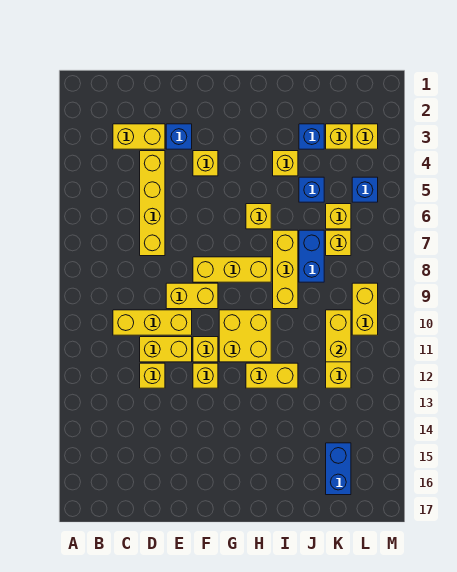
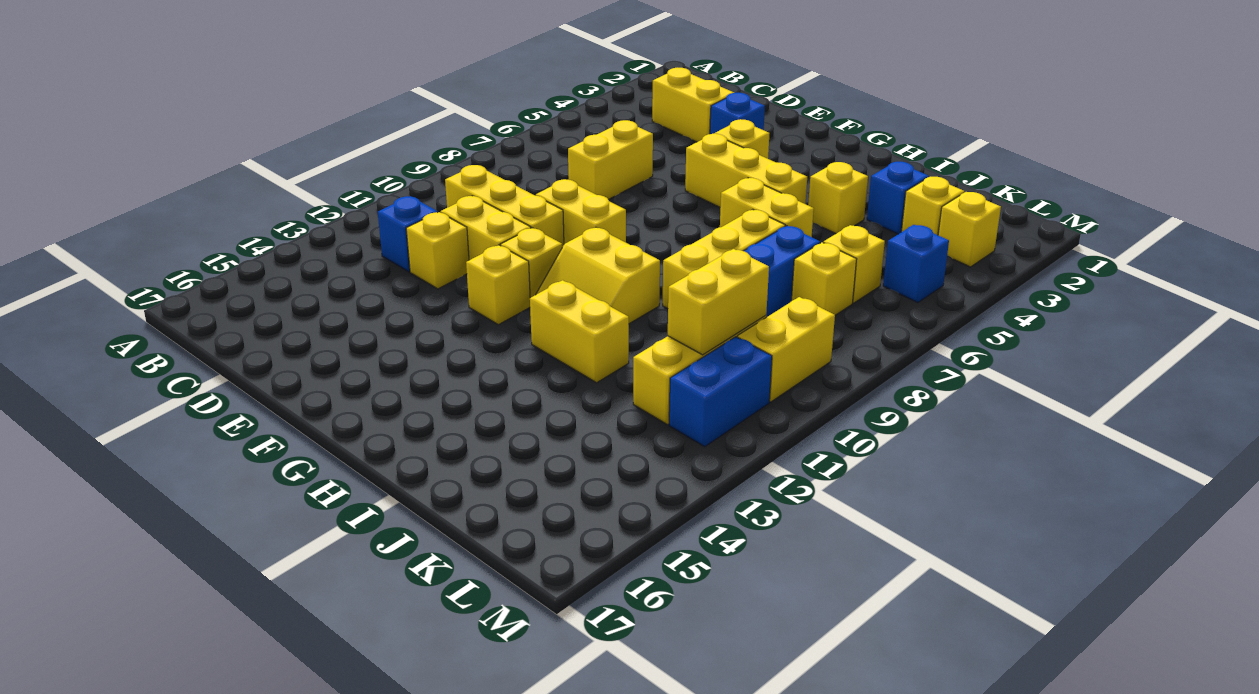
yellow brick D4:D7 level 1 -> yellow brick D6:D7 level 1
yellow brick F8:H8 level 1 -> yellow brick F5:H5 level 1
yellow brick G10:H11 level 1 -> yellow slope G10:H11 level 1 top 10
yellow brick H6 level 1 -> yellow brick H6:I6 level 1
blue brick J5 level 1 -> blue brick C12 level 1
blue brick K15:K16 level 1 -> blue brick L11:L12 level 1

